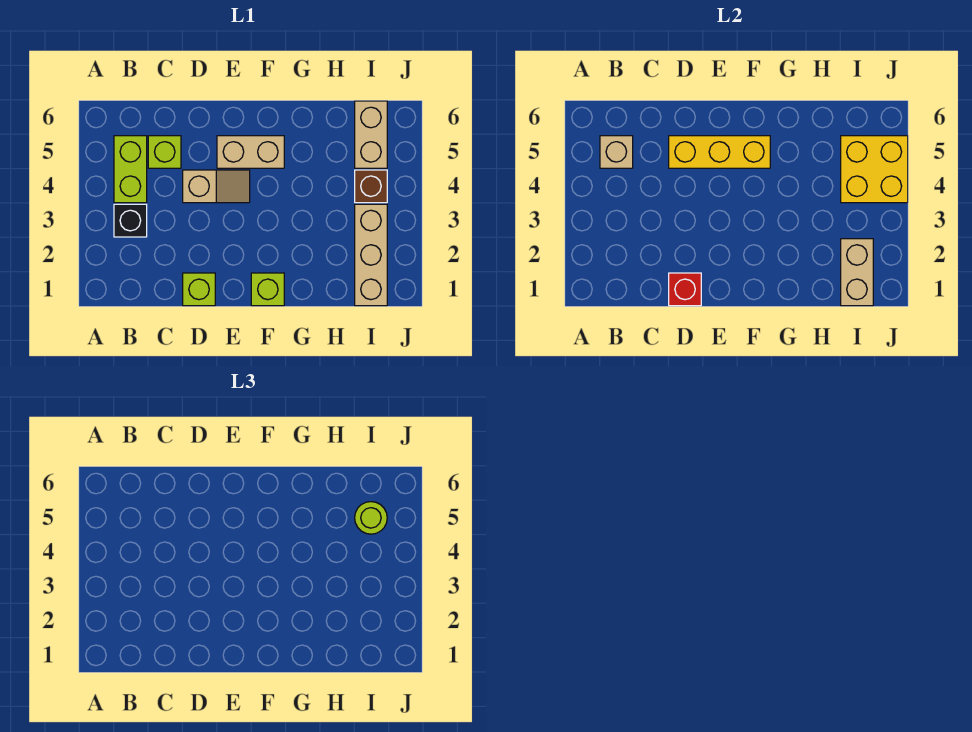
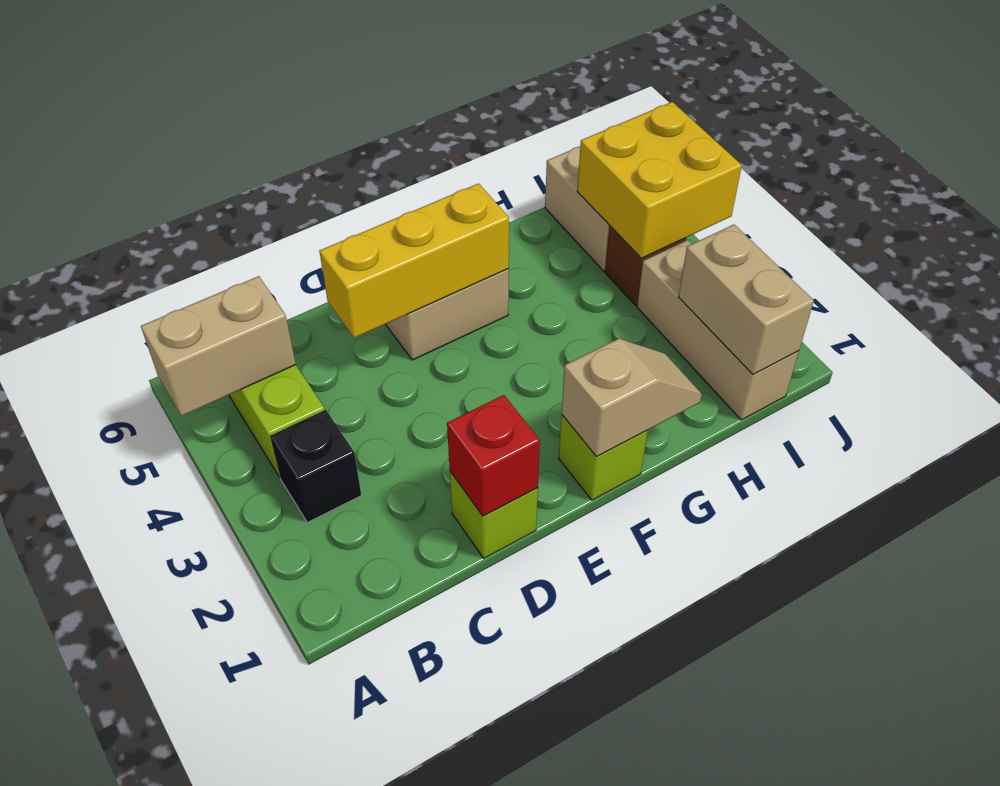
tan brick B5 level 2 -> tan brick A5:B5 level 2
lime brick C5 level 1 -> none
tan slope D4:E4 level 1 top D -> tan slope F1:G1 level 2 top F
lime round brick I5 level 3 -> none

